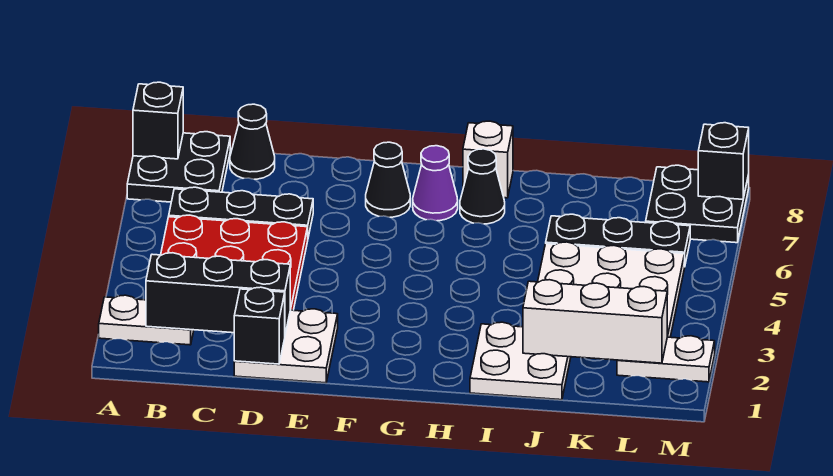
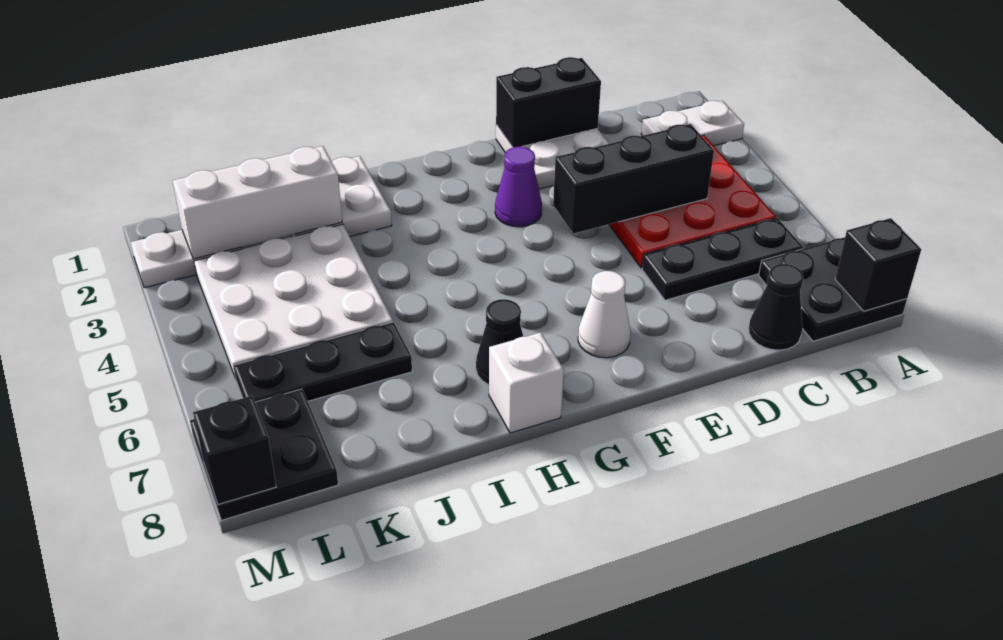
black brick B2:D2 level 2 -> black brick C4:E4 level 2
black brick D1 level 2 -> black brick D1:E1 level 2
black cone F7 level 1 -> white cone F7 level 1
purple cone G7 level 1 -> purple cone F3 level 1

